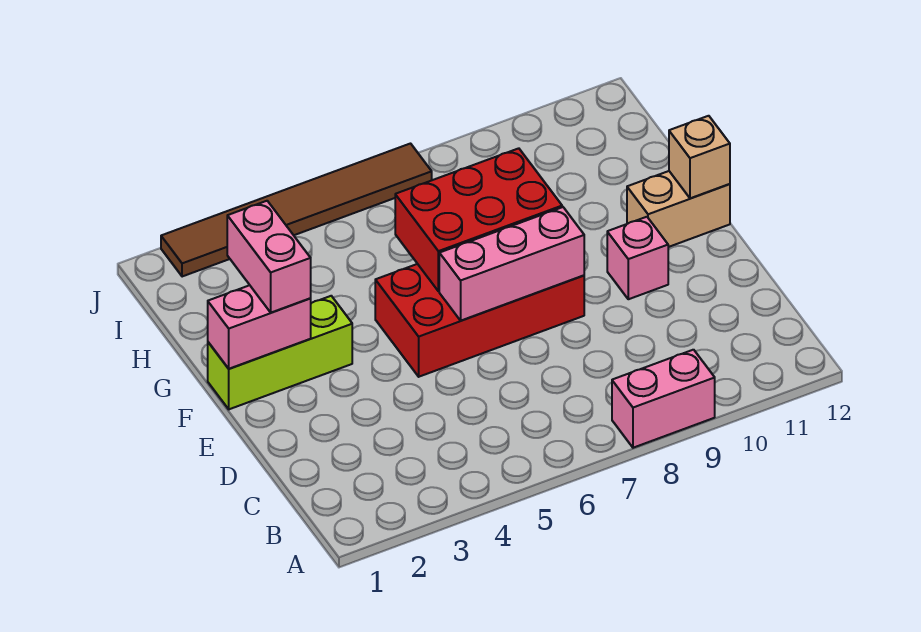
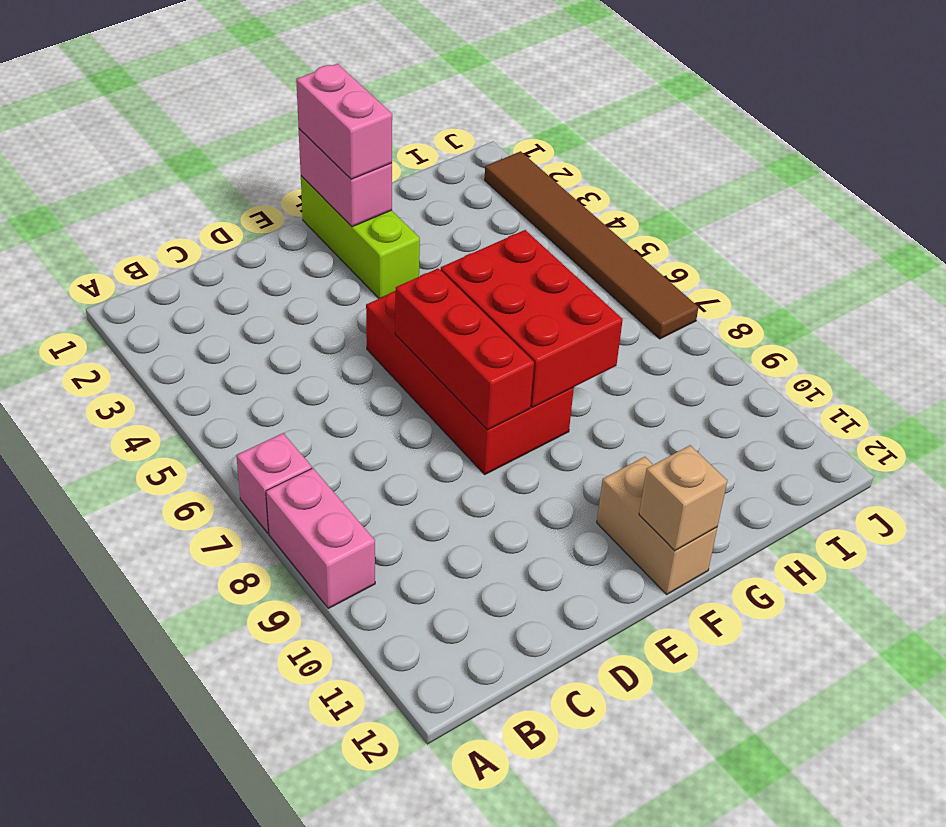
pink brick E6:E8 level 2 -> red brick E6:E8 level 2
pink brick E10 level 1 -> pink brick A7 level 1
pink brick F2:G2 level 3 -> pink brick F1:F2 level 3

